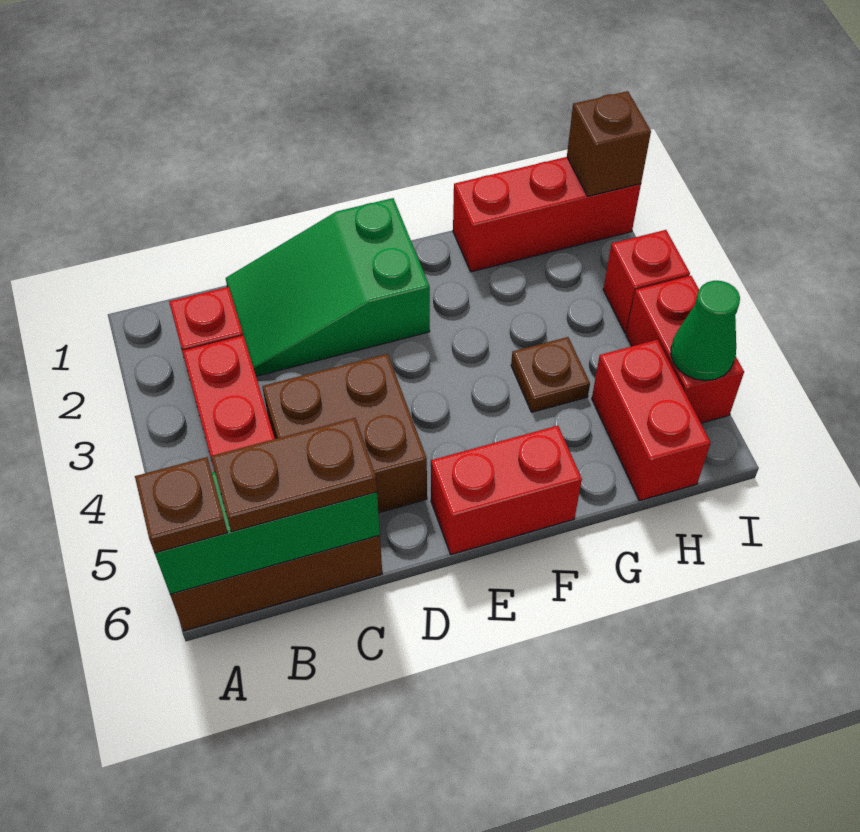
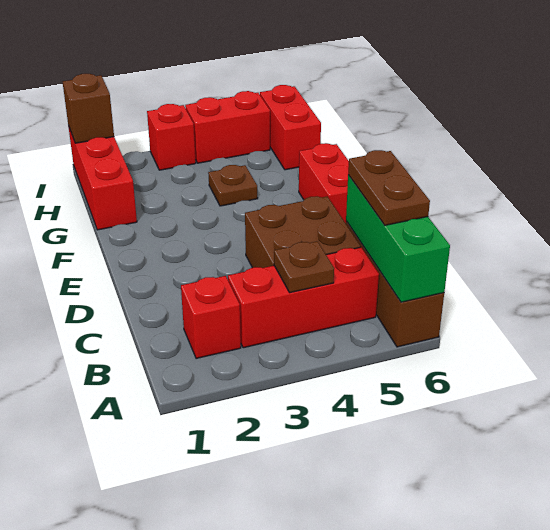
brown plate A6 level 3 -> brown plate B4 level 2
green slope C1:E2 level 1 top E -> none
red brick H5:H6 level 1 -> red brick H6:I6 level 1
green cone I5 level 2 -> none

